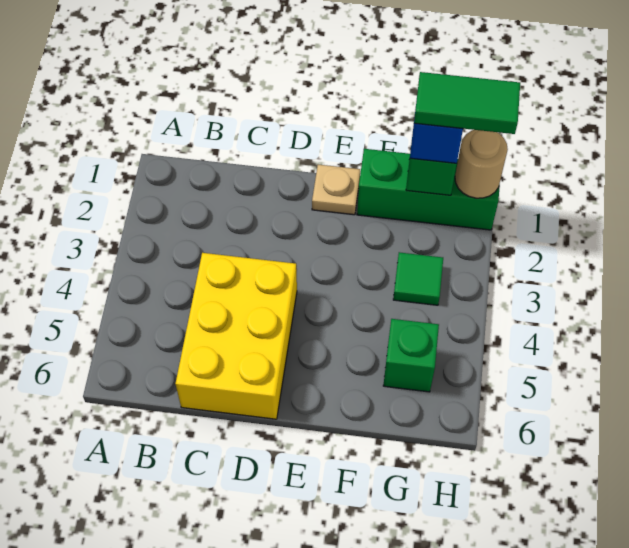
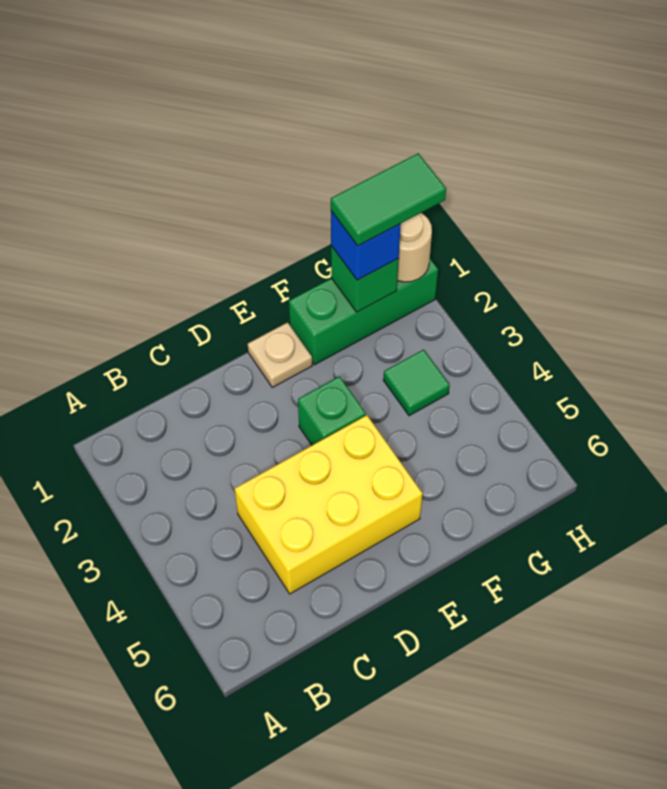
yellow brick C4:D6 level 1 -> yellow brick C4:E5 level 1
green brick G5 level 1 -> green brick E3 level 1

